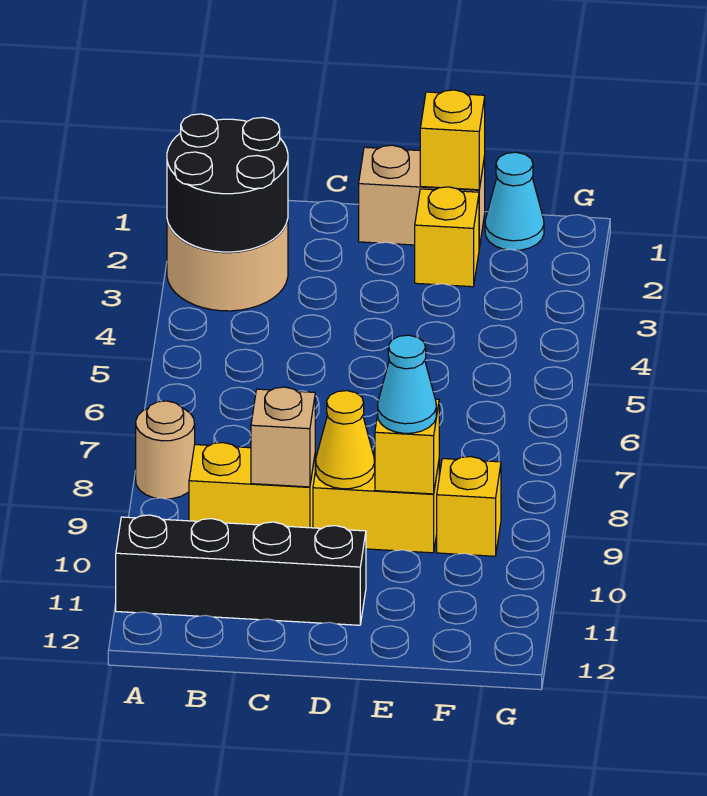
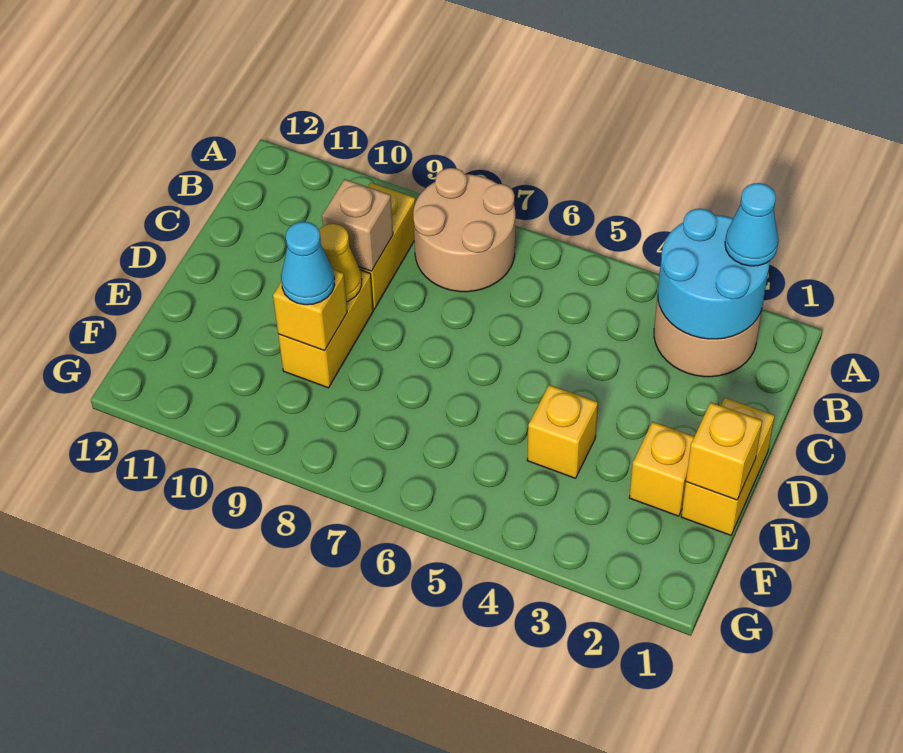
black round brick A2:B3 level 2 -> cyan round brick A2:B3 level 2
tan round brick A8 level 1 -> tan round brick A7:B8 level 1
black brick A11:D11 level 1 -> none
tan brick D1:E1 level 1 -> yellow brick D1:E1 level 1
cyan cone F1 level 1 -> cyan cone A2 level 3
yellow brick F9 level 1 -> yellow brick E4 level 1

